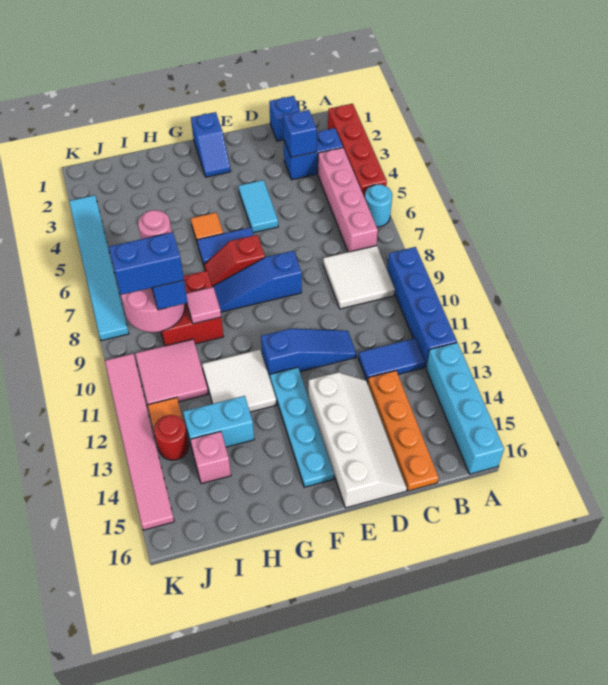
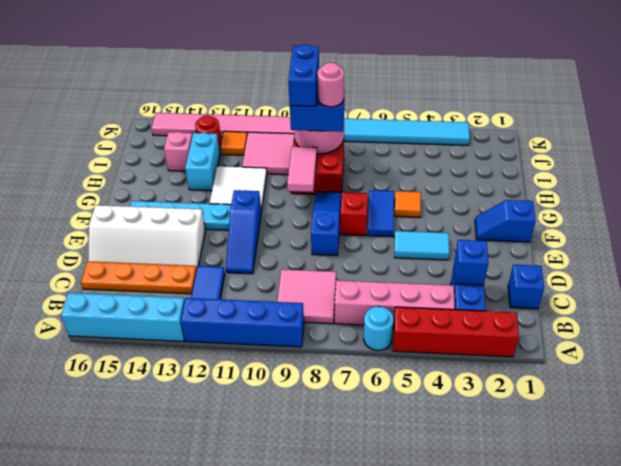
white tile B8:C9 level 1 -> pink tile B8:C9 level 1
pink tile H9 level 2 -> pink tile G9:H9 level 2

